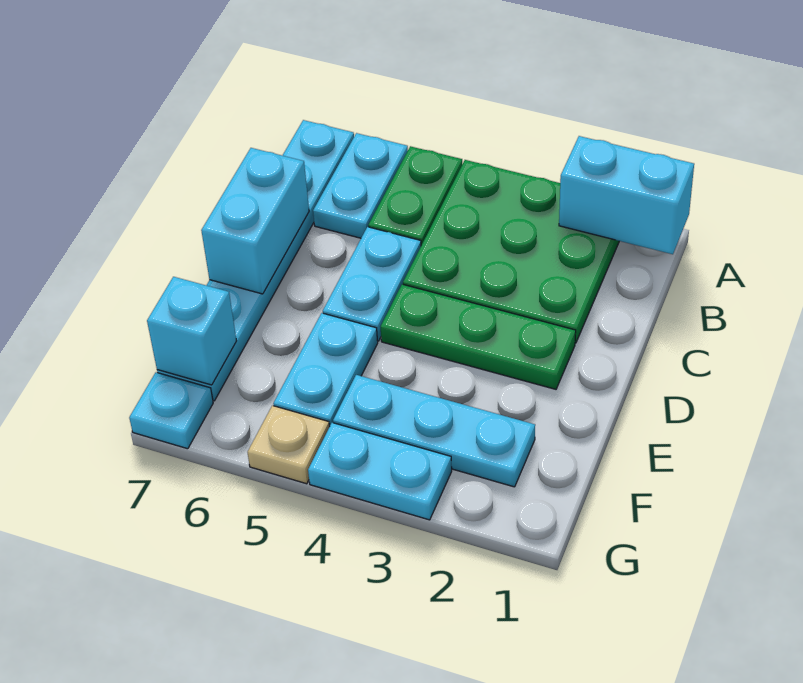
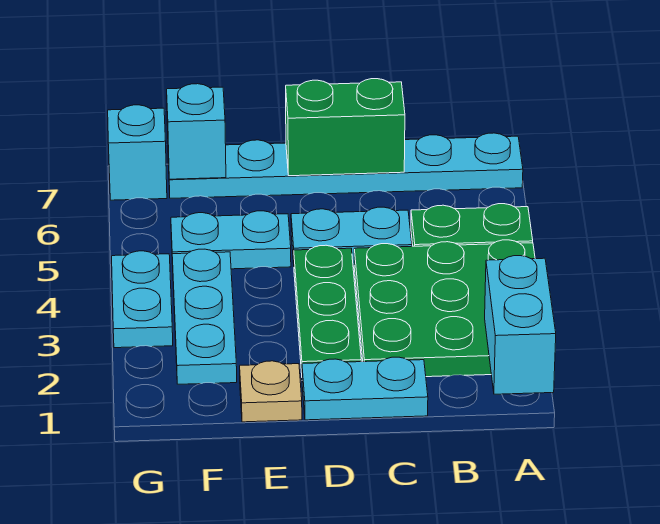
cyan plate A6:B6 level 1 -> cyan plate C1:D1 level 1
cyan brick C7:D7 level 2 -> green brick C7:D7 level 2
tan plate G5 level 1 -> tan plate E1 level 1
cyan plate G7 level 1 -> cyan brick G7 level 1

